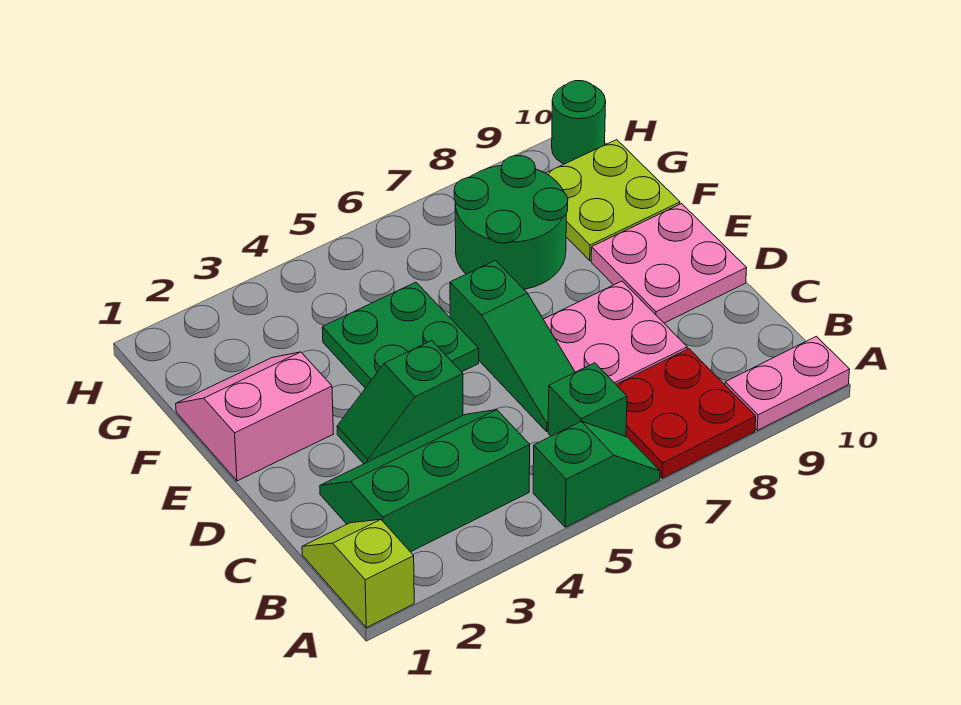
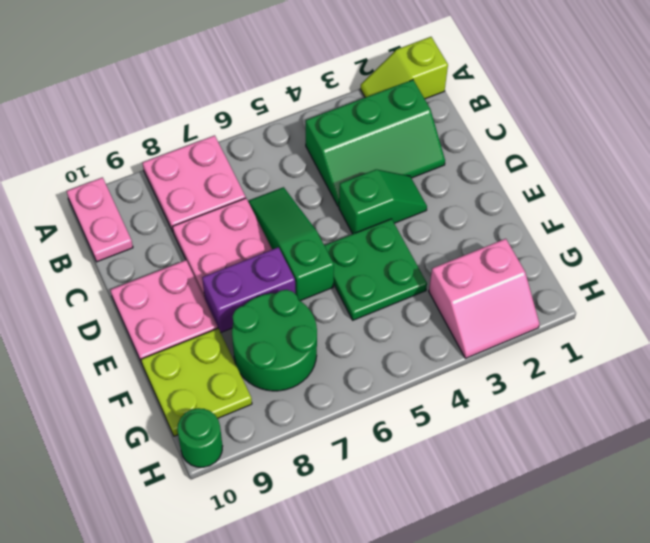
lime slope A1:B1 level 1 top A -> lime slope A1:A2 level 1 top 1
green slope A5:A6 level 1 top 5 -> none
red plate A7:B8 level 1 -> pink plate A7:B8 level 1
pink plate A9:A10 level 1 -> pink plate A10:B10 level 1
green brick B6 level 1 -> none
pink slope E1:F2 level 1 top E -> pink slope G2:H3 level 1 top G
none -> purple brick E7:E8 level 1

